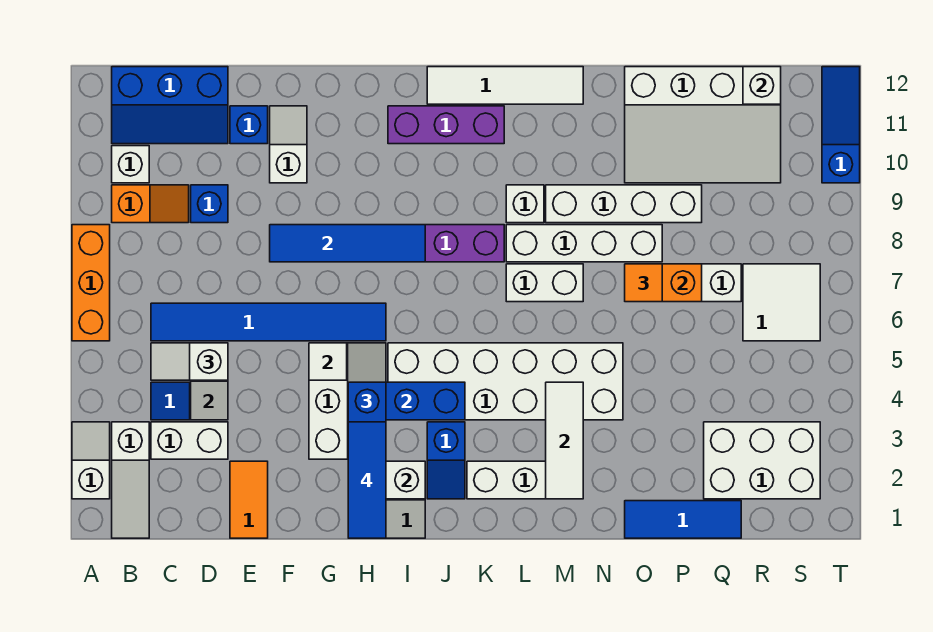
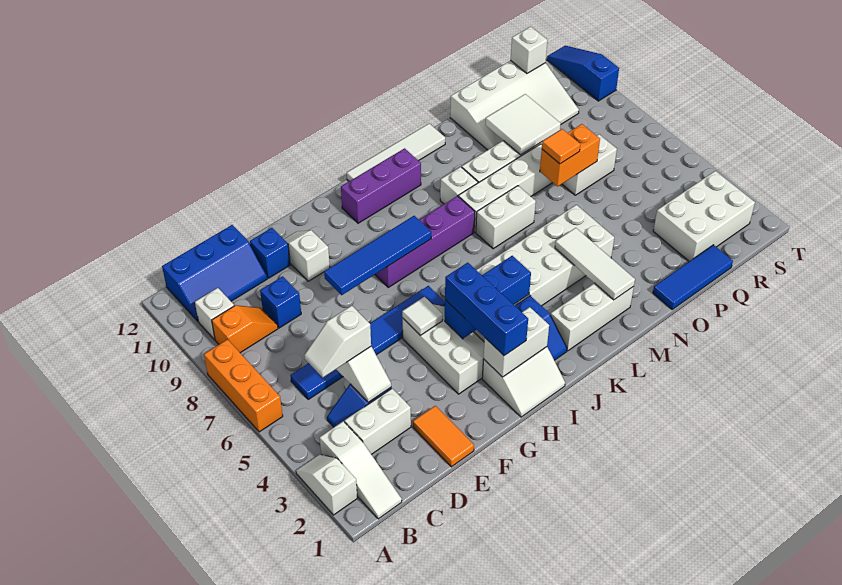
blue tile H1:H3 level 4 -> none
white tile R6:S7 level 1 -> white tile O9:P10 level 2

